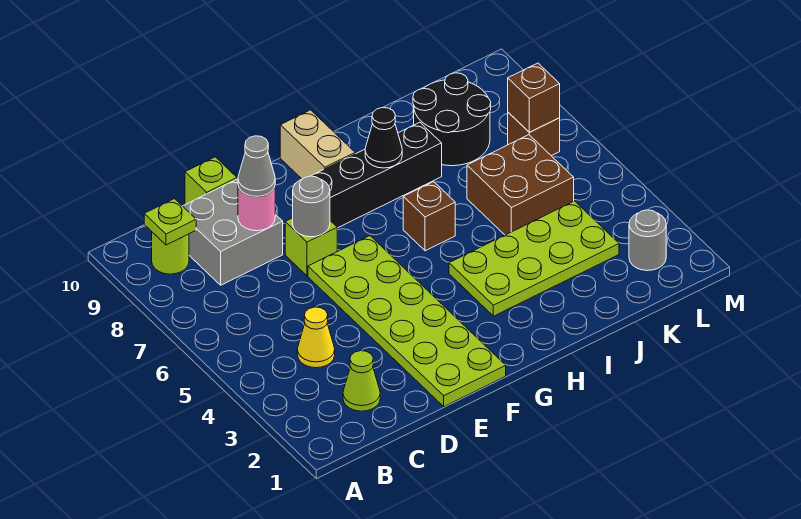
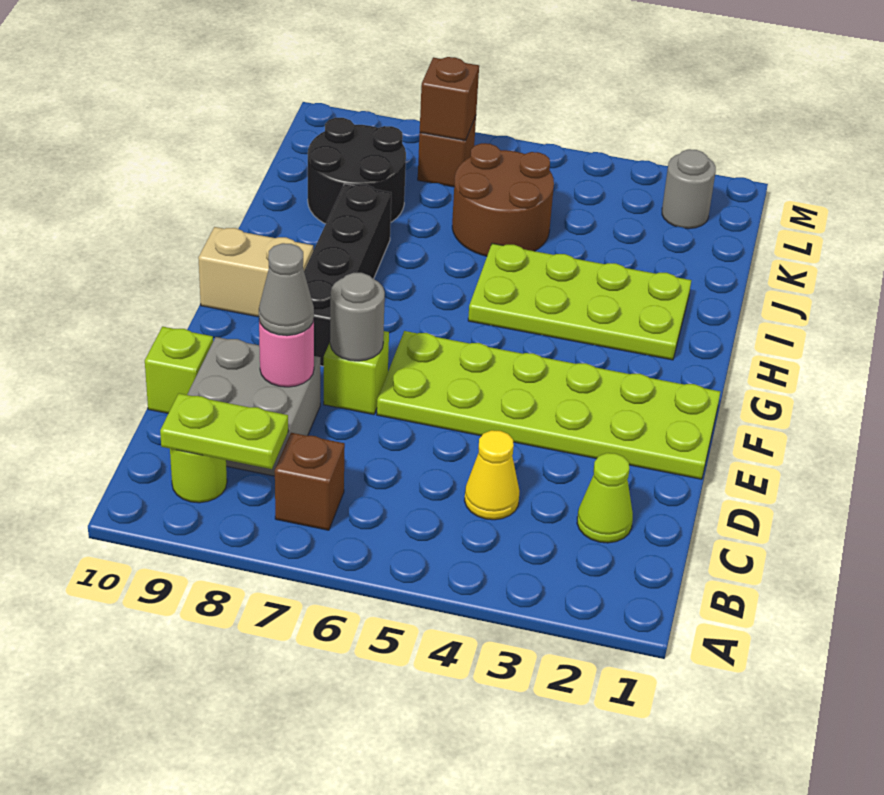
lime plate B9 level 2 -> lime plate B8:B9 level 2
lime plate H3:K4 level 1 -> lime plate H2:I5 level 1
brown brick H6 level 1 -> brown brick B7 level 1
black cone H8 level 2 -> none
brown brick J5:K6 level 1 -> brown round brick J5:K6 level 1

